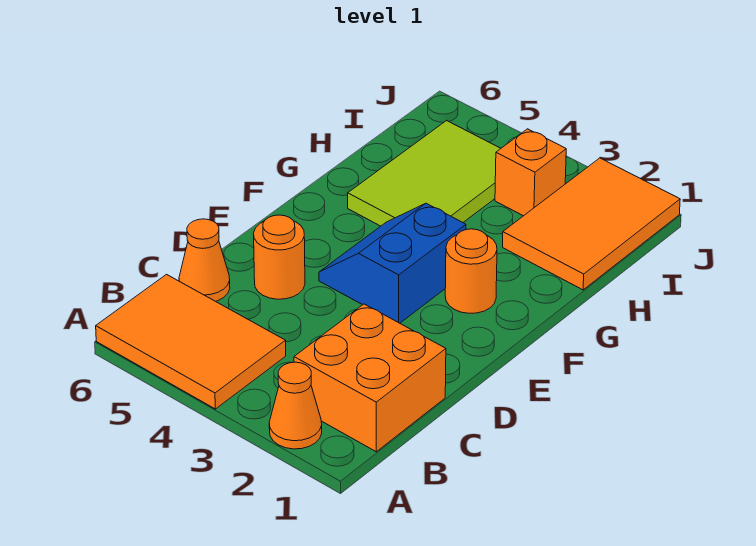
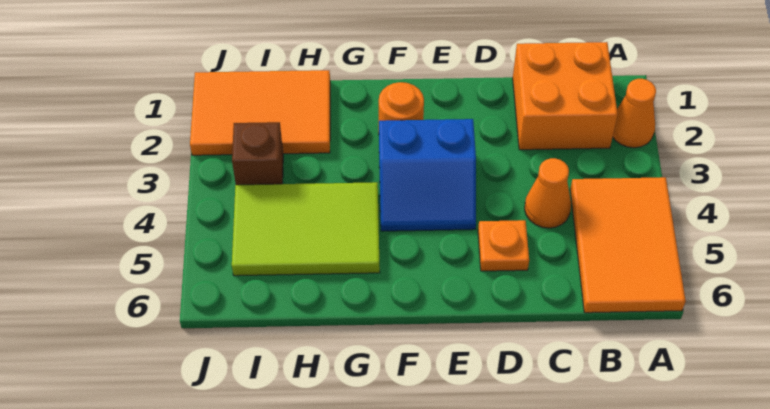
orange cone C6 level 1 -> orange cone C4 level 1
orange round brick D5 level 1 -> orange plate D5 level 1
orange brick I3 level 1 -> brown brick I3 level 1

